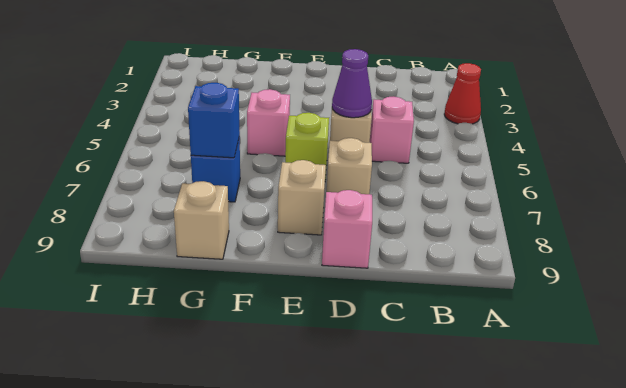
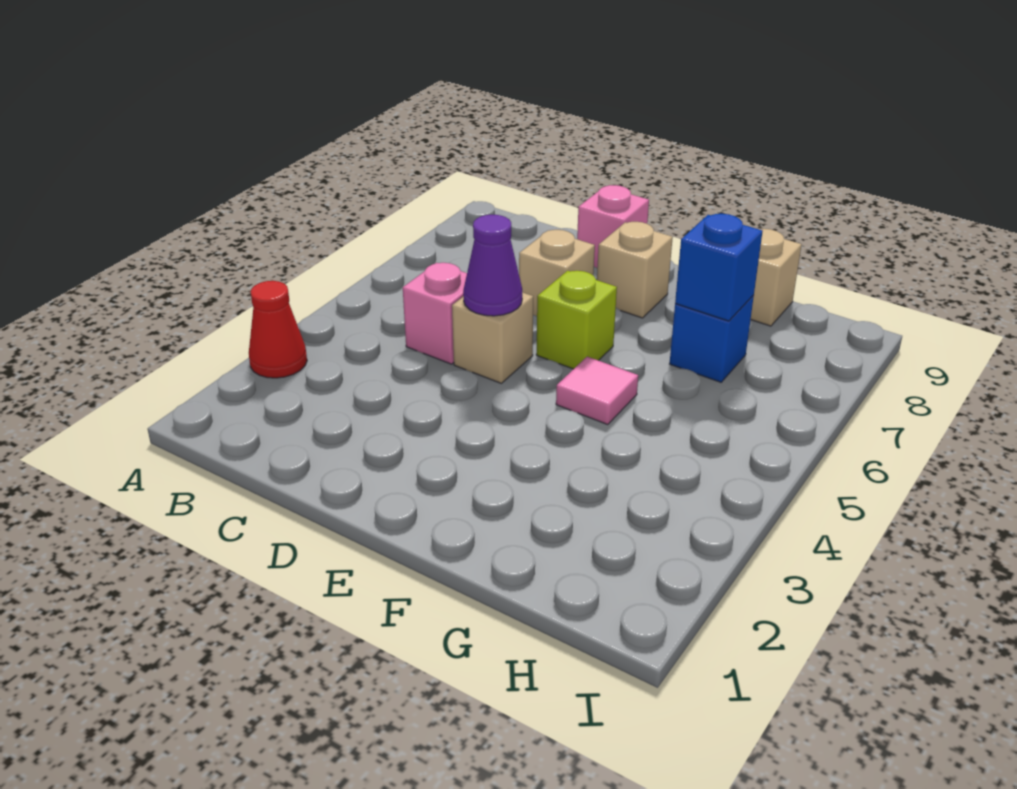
pink brick F5 level 1 -> pink tile F5 level 1

